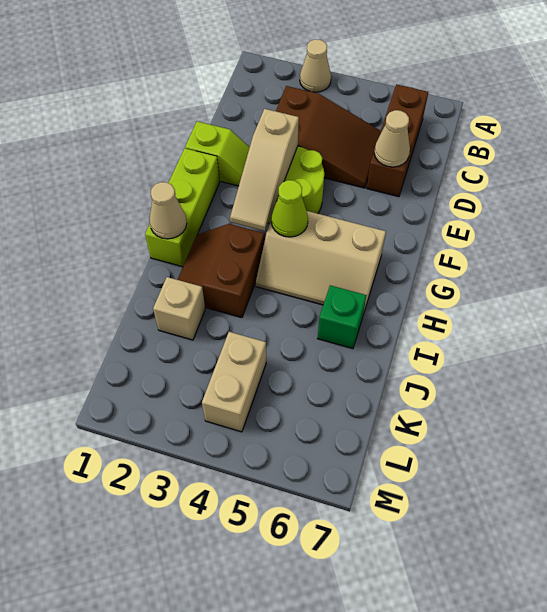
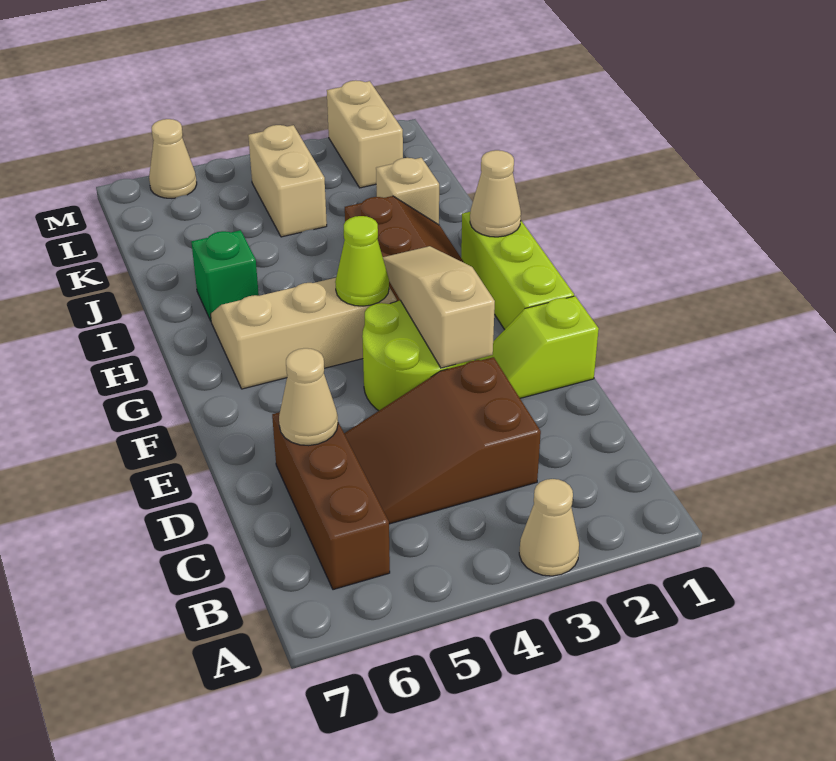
none -> tan brick L2:M2 level 1
none -> tan cone M6 level 1

